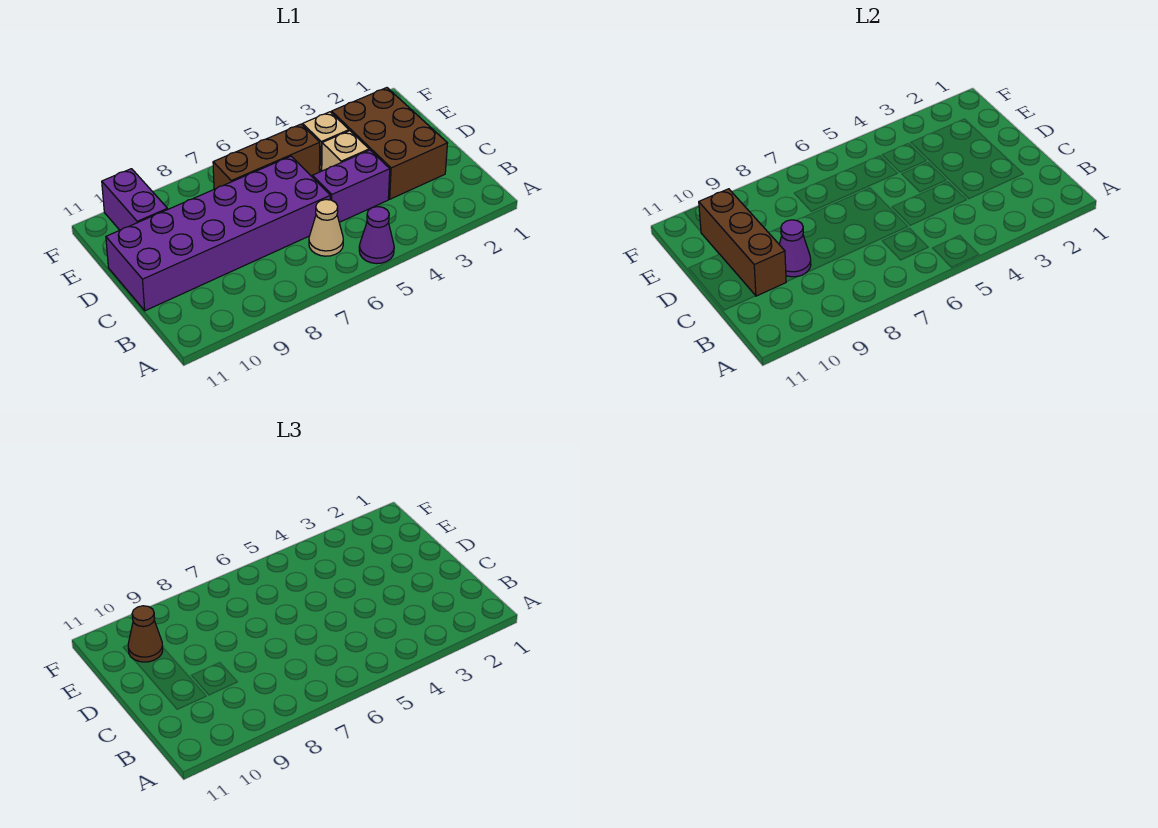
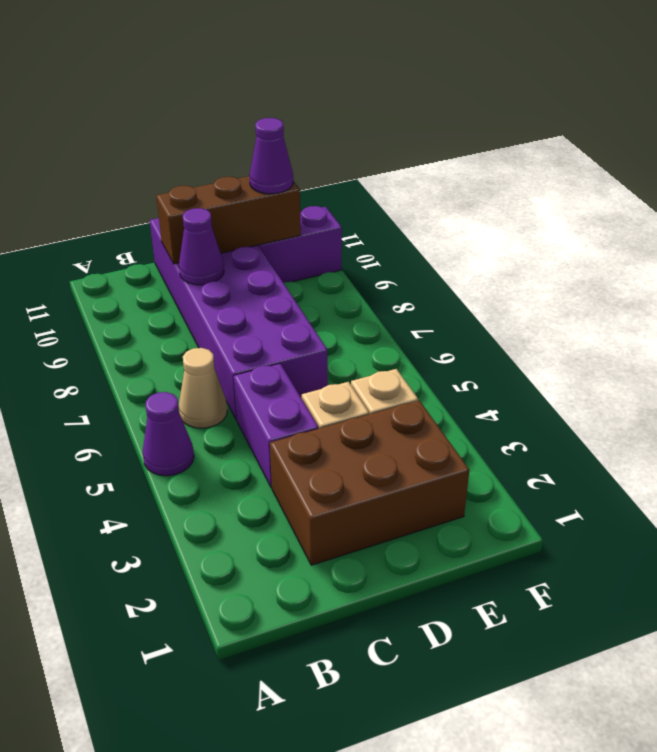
brown brick E5:E7 level 1 -> none
brown cone E10 level 3 -> purple cone E10 level 3

